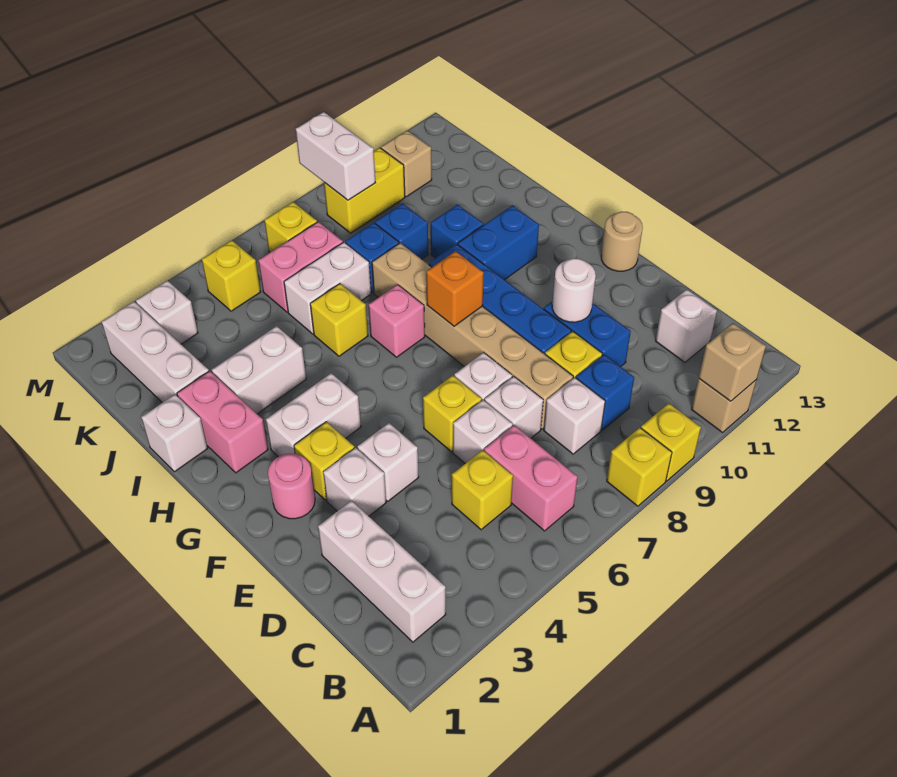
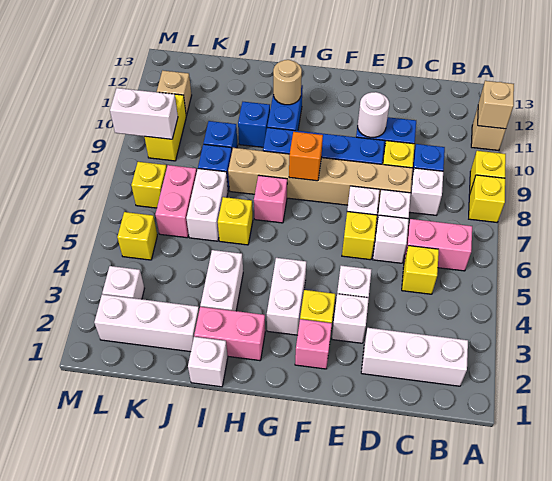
white brick C12 level 1 -> none
pink round brick F2 level 1 -> pink brick F2 level 1
tan round brick F13 level 1 -> tan round brick H11 level 2

